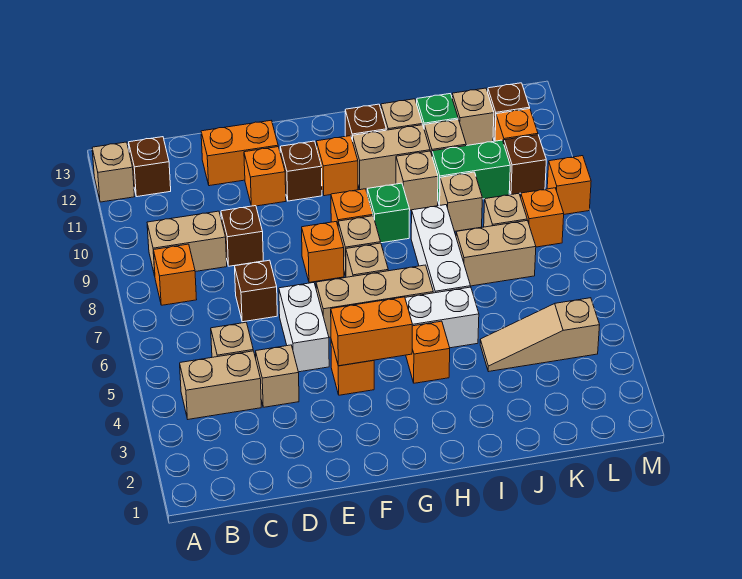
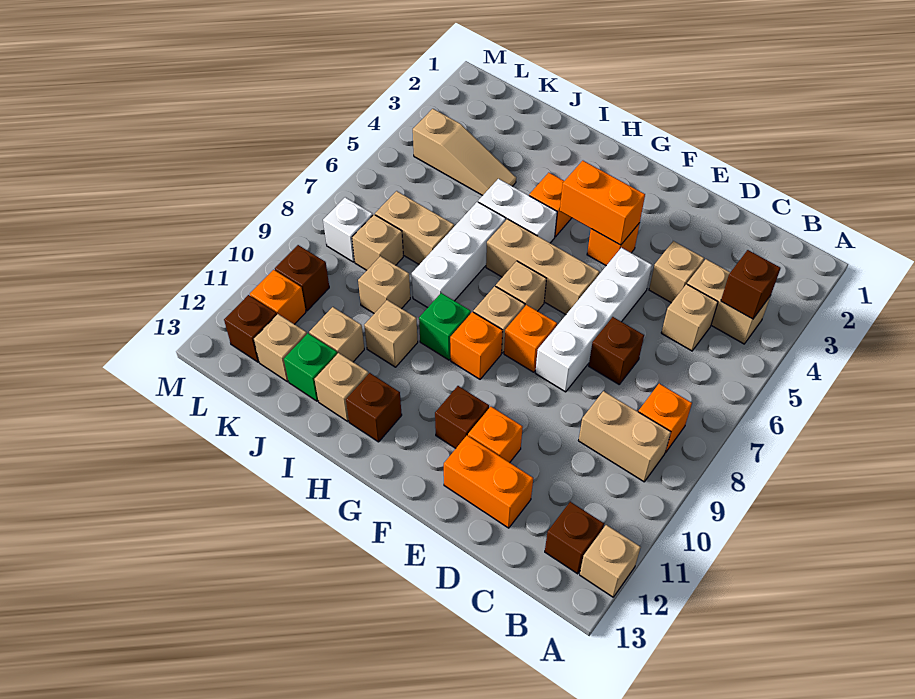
brown brick D9 level 1 -> brown brick B4 level 2
white brick E5:E6 level 1 -> white brick E5:E8 level 1
orange brick G11 level 1 -> none
tan brick H11:I11 level 1 -> none
green brick J10:K10 level 1 -> none
orange brick L8 level 1 -> white brick L8 level 1
orange brick M9 level 1 -> none

